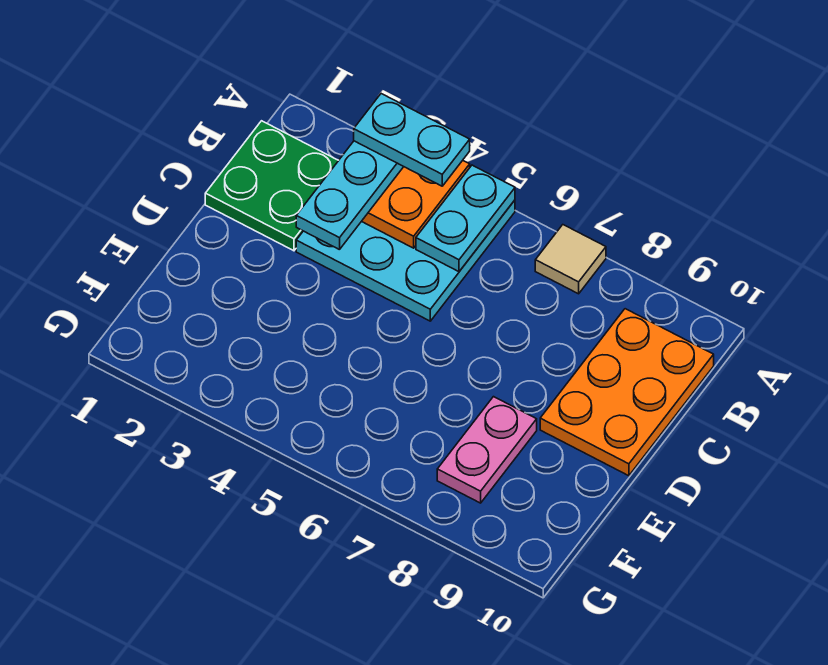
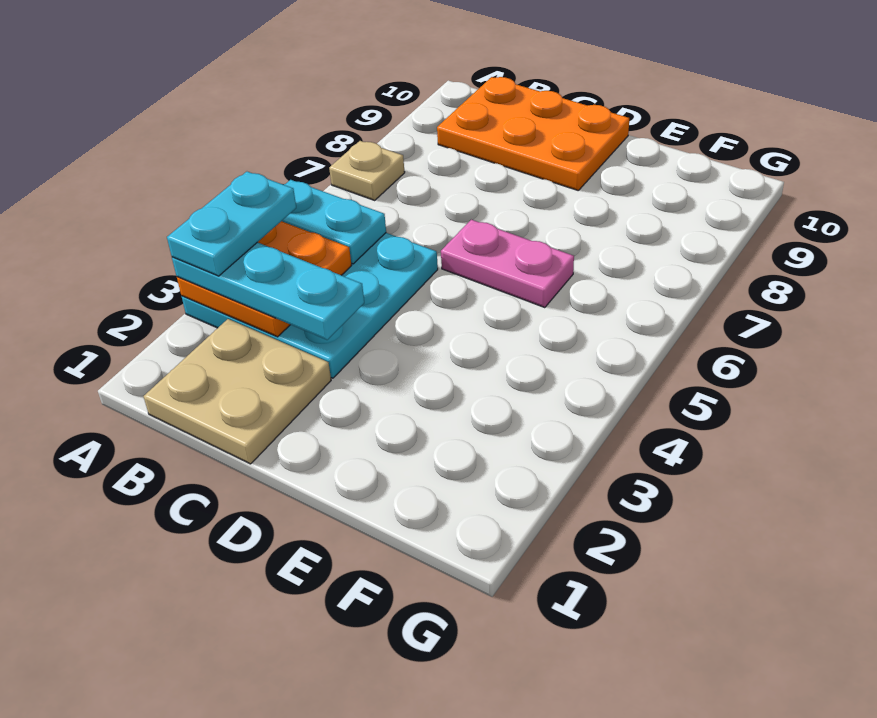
tan tile A7 level 1 -> tan plate A7 level 1
green plate B1:C2 level 1 -> tan plate B1:C2 level 1
pink plate E8:F8 level 1 -> pink plate D6:E6 level 1

